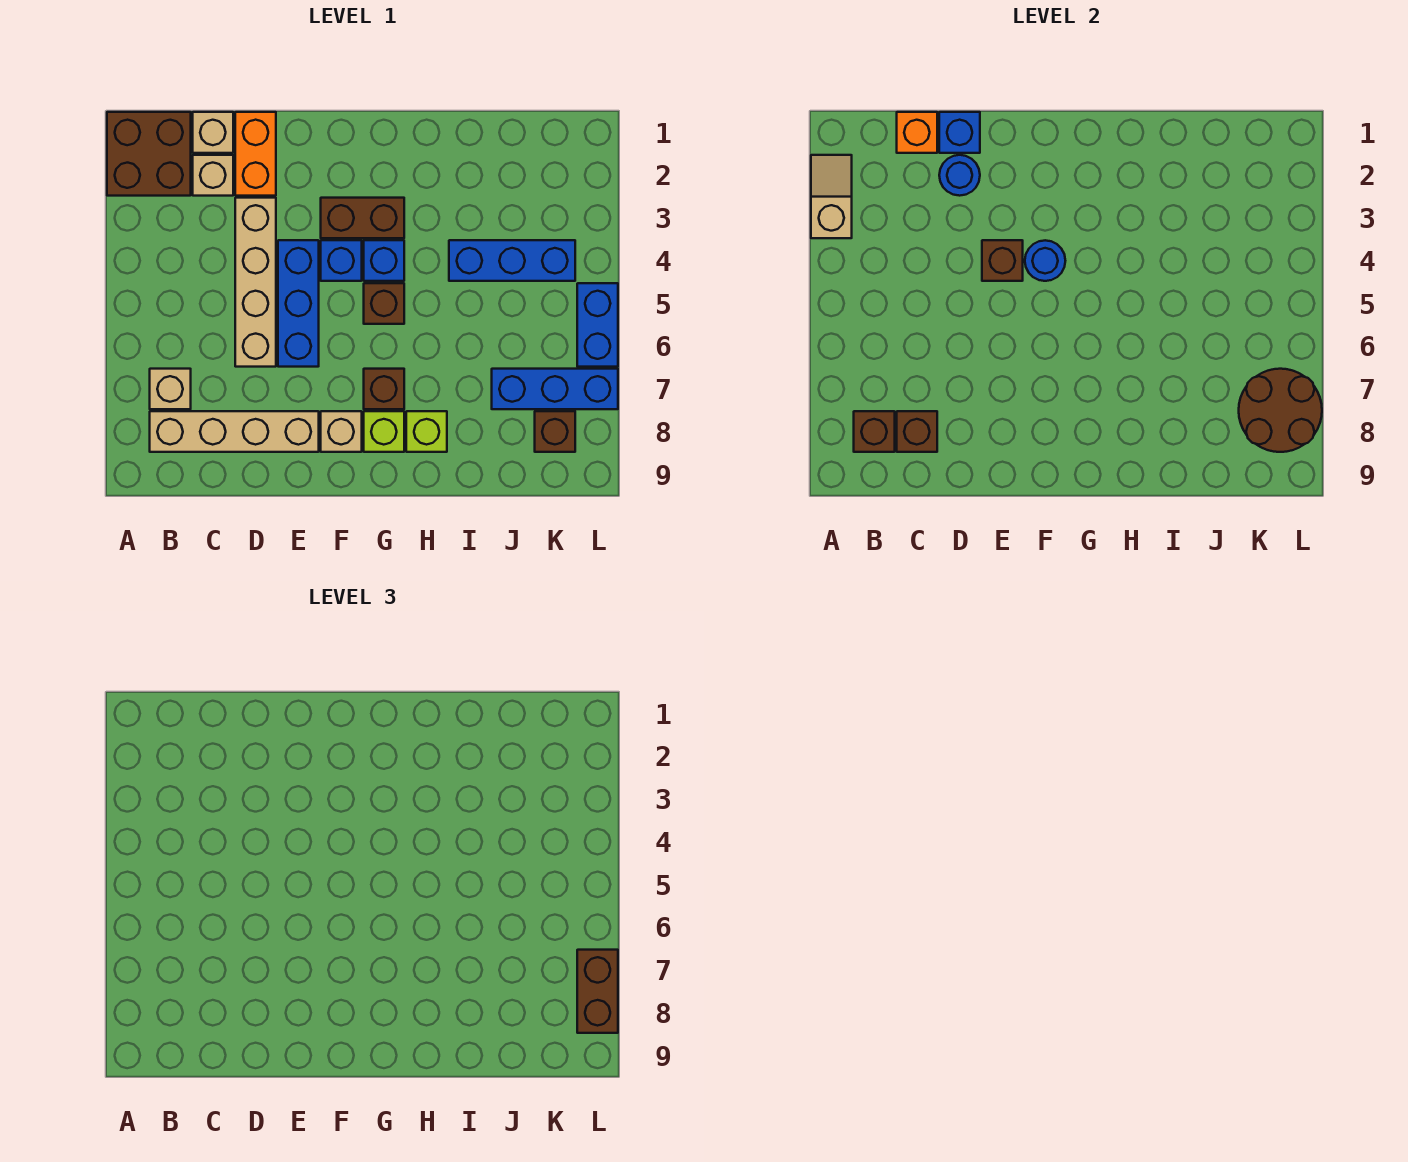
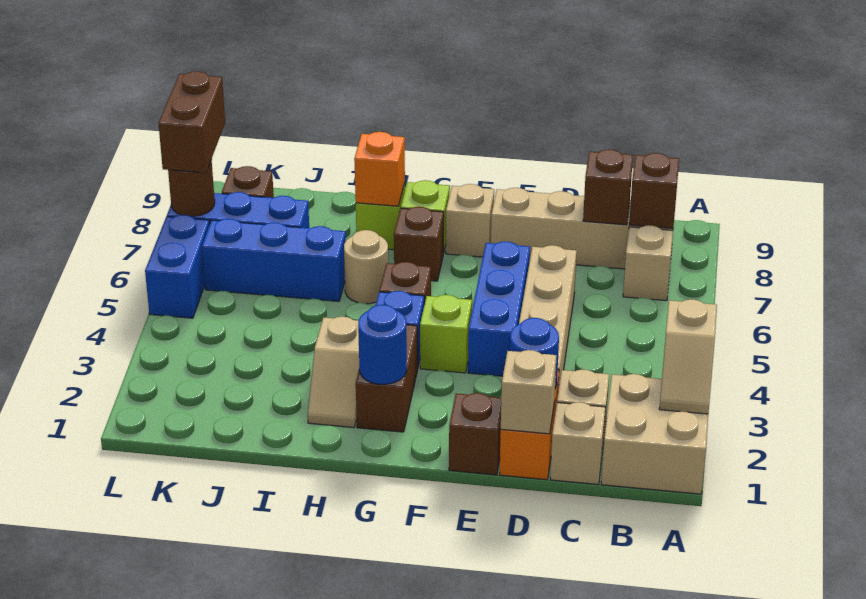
brown brick A1:B2 level 1 -> tan brick A1:B2 level 1
orange brick C1 level 2 -> orange brick H8 level 2
blue brick D1 level 2 -> tan brick D1 level 2
brown brick E4 level 2 -> brown brick E1 level 1
brown brick F3:G3 level 1 -> brown brick G2:G3 level 1
blue brick F4 level 1 -> lime brick F4 level 1
blue round brick F4 level 2 -> blue round brick G2 level 2
none -> tan slope H2:H3 level 1 top 3
none -> tan round brick H6 level 1
blue brick I4:K4 level 1 -> blue brick I6:K6 level 1
brown round brick K7:L8 level 2 -> brown round brick L7 level 2

